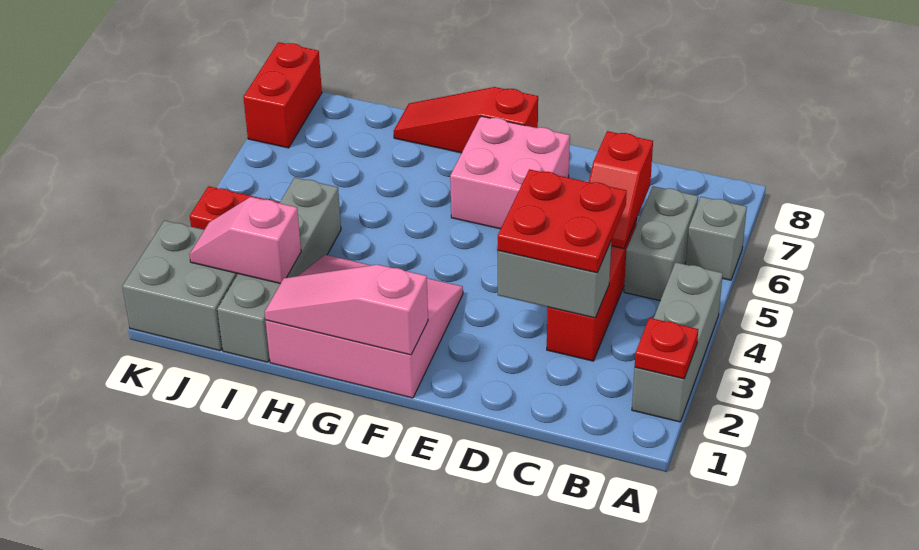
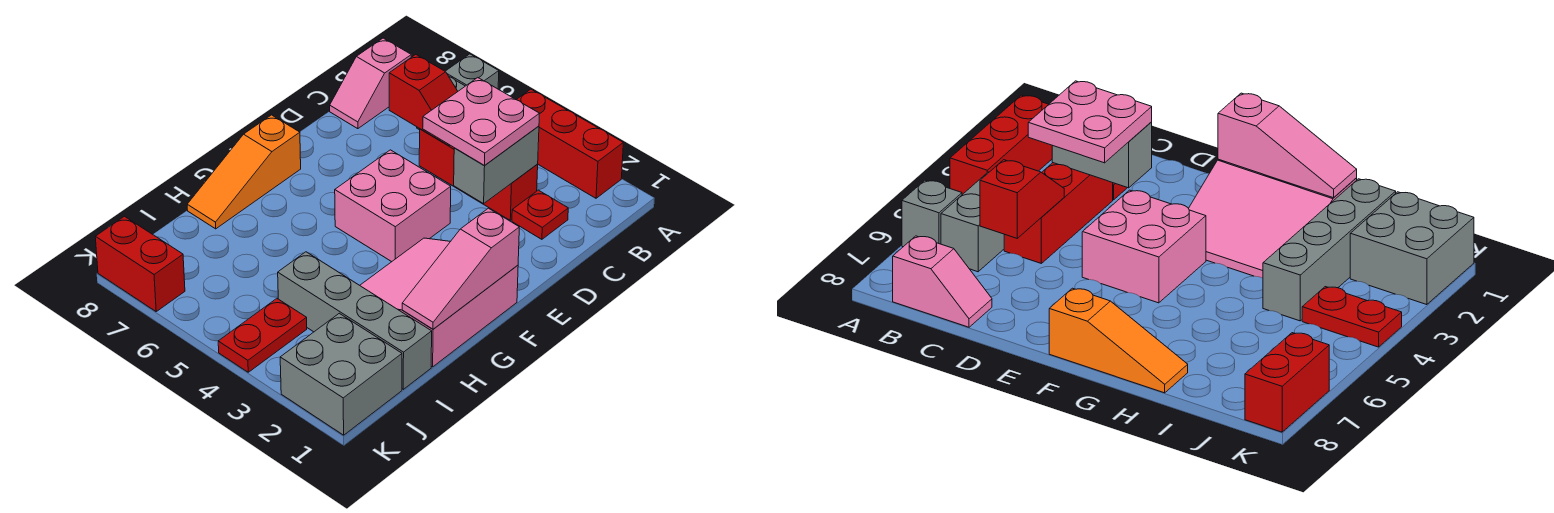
grey brick A2:A4 level 1 -> red brick A2:A4 level 1
red plate A2 level 2 -> red plate C2 level 1
red plate C3:D4 level 3 -> pink plate C3:D4 level 3
pink brick E6:F7 level 1 -> pink brick E4:F5 level 1
red slope F8:H8 level 1 top F -> orange slope F8:H8 level 1 top F
pink slope I2:J2 level 2 top I -> pink slope B8:C8 level 1 top B

